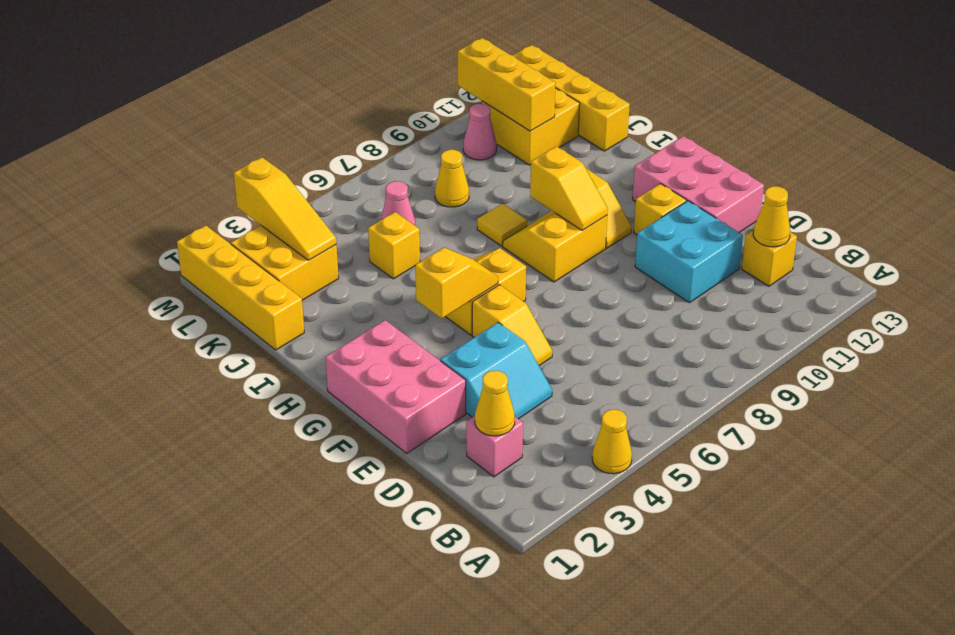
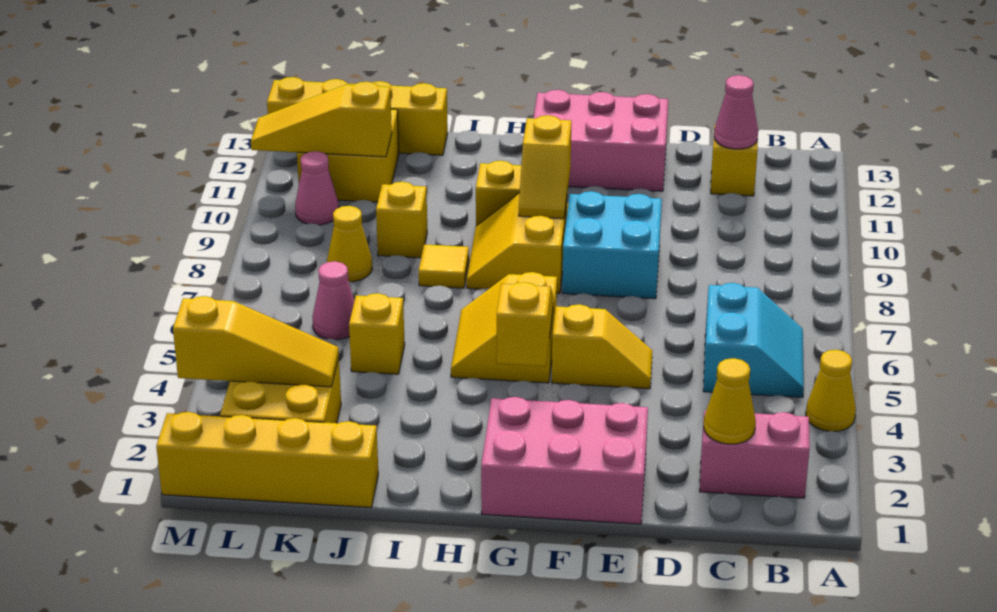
pink brick C2 level 1 -> pink brick B2:C2 level 1
yellow cone C12 level 2 -> pink cone C12 level 2
cyan slope D3:E4 level 1 top E -> cyan slope B5:C6 level 1 top C
cyan brick D10:E11 level 1 -> cyan brick E8:F9 level 1
yellow brick F11 level 1 -> yellow brick J9 level 1
yellow slope G9:H9 level 2 top H -> yellow slope G9:G10 level 2 top 10
yellow brick K11:M11 level 2 -> yellow slope K11:M11 level 2 top K

